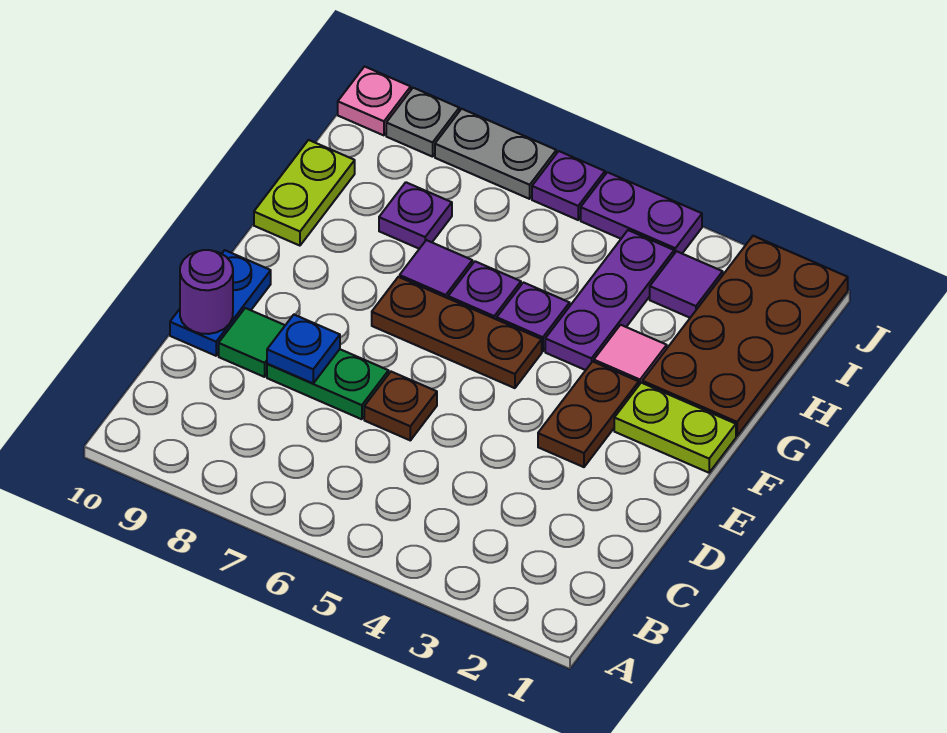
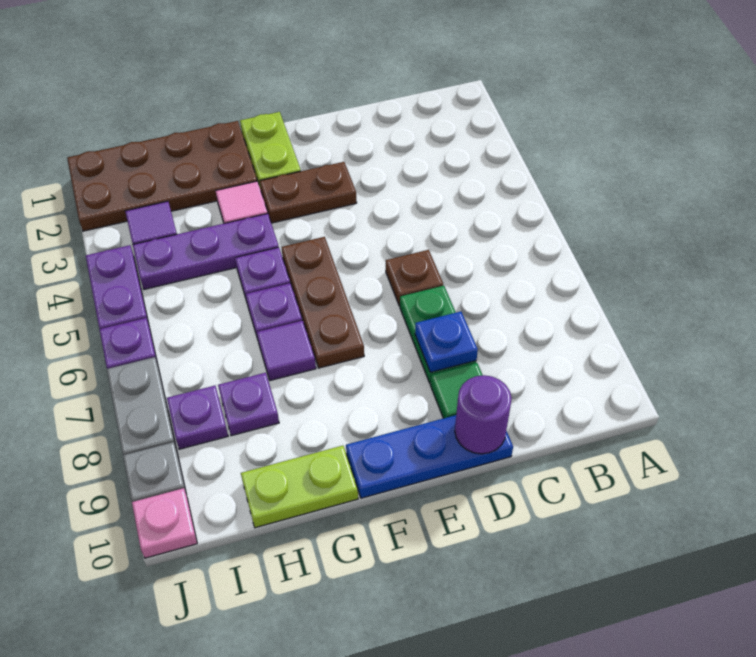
blue plate D10:E10 level 1 -> blue plate D10:F10 level 1
none -> purple plate I8 level 1

